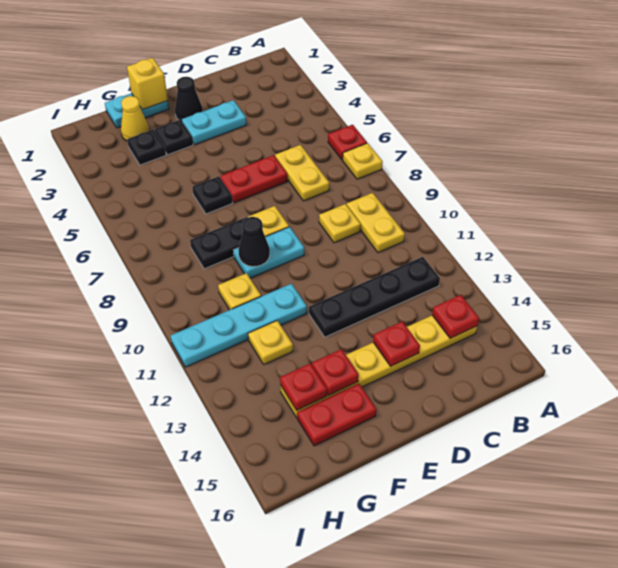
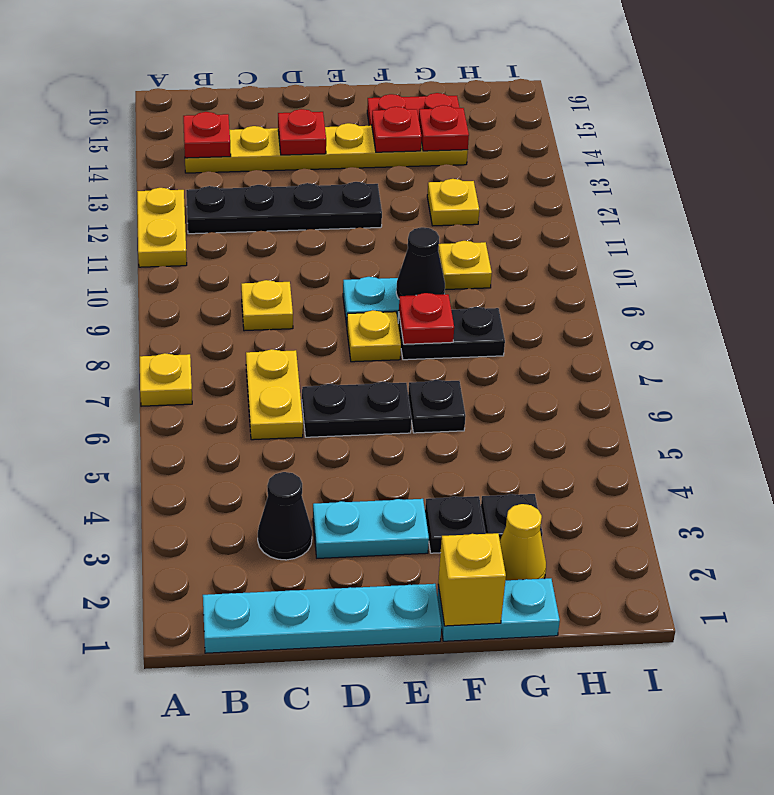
red plate A6 level 1 -> red plate F8 level 2
yellow plate B9:B10 level 1 -> yellow plate A11:A12 level 1
red plate D6:E6 level 1 -> black plate D6:E6 level 1
black cone E2 level 1 -> black cone C3 level 1
cyan plate F11:I11 level 1 -> cyan plate B1:E1 level 1

